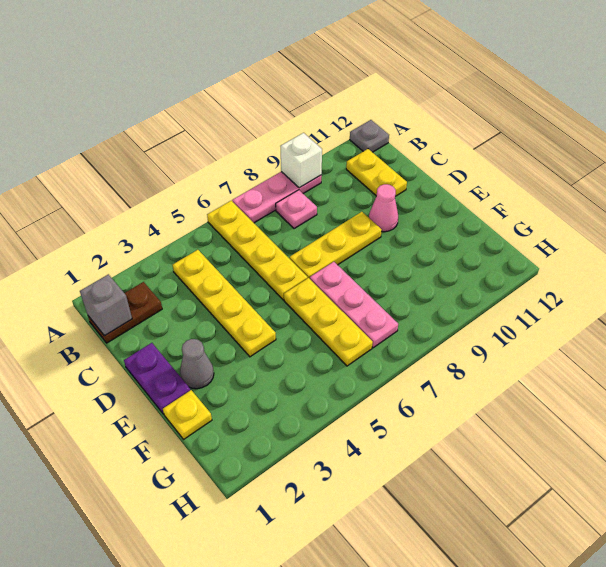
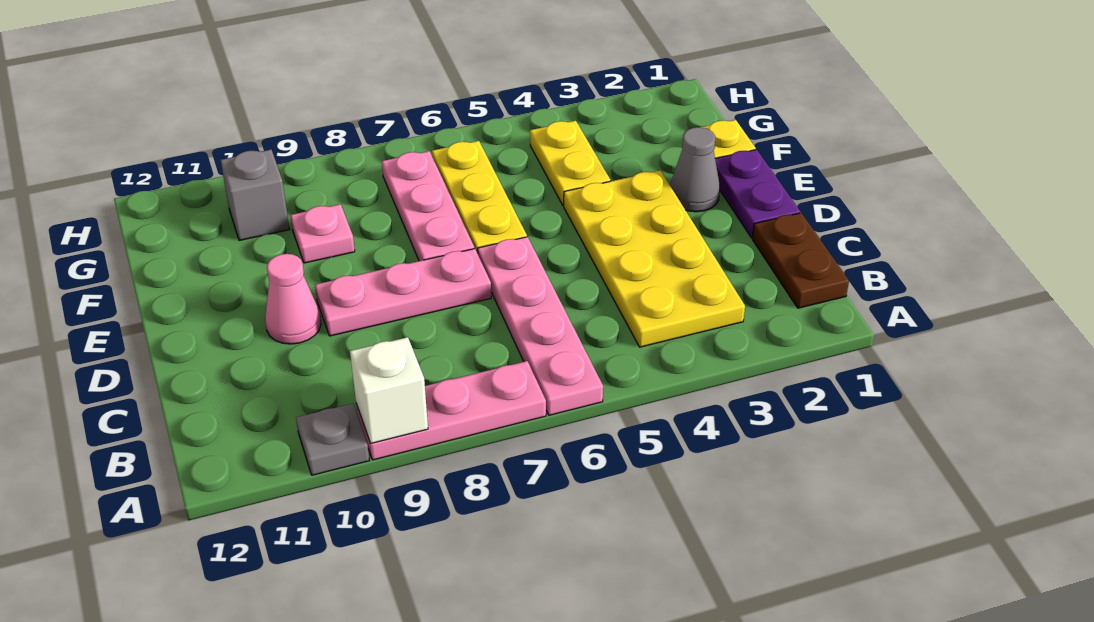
yellow plate A6:D6 level 1 -> pink plate A6:D6 level 1
grey plate A12 level 1 -> grey plate A10 level 1
brown plate B1:B2 level 1 -> brown plate B1:C1 level 1
grey brick B1 level 2 -> grey brick G10 level 1
yellow plate B4:E4 level 1 -> yellow plate B3:E4 level 1
pink plate B8 level 1 -> pink plate F9 level 1
yellow plate B11:C11 level 1 -> yellow plate F4:G4 level 1
yellow plate D7:D9 level 1 -> pink plate D7:D9 level 1

